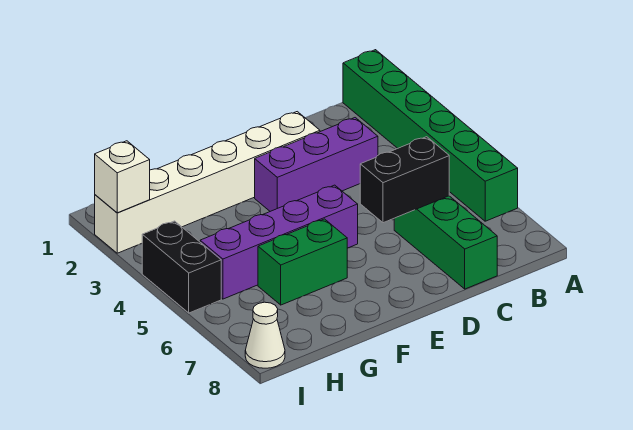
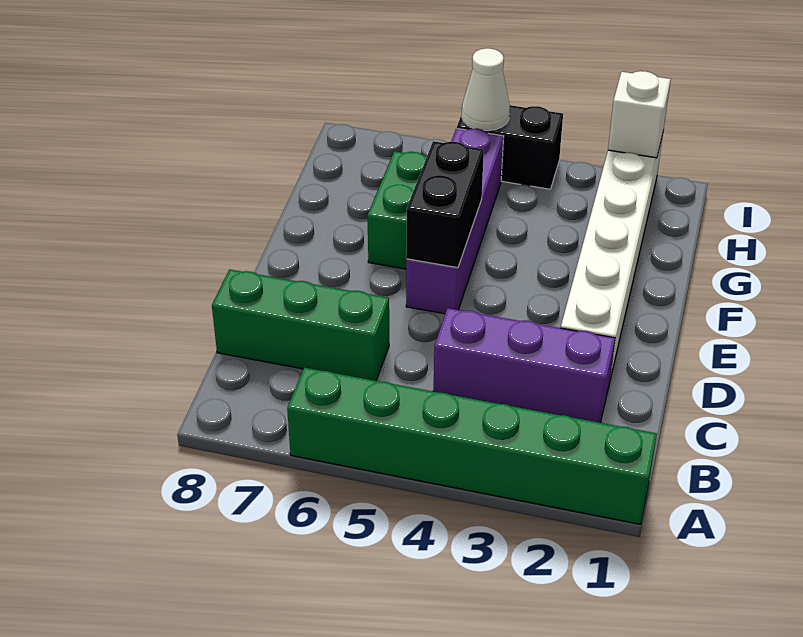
purple brick C3:E3 level 1 -> purple brick C2:C4 level 1
black brick C6:D6 level 2 -> black brick E5:F5 level 2
white cone I8 level 1 -> white cone I5 level 2

